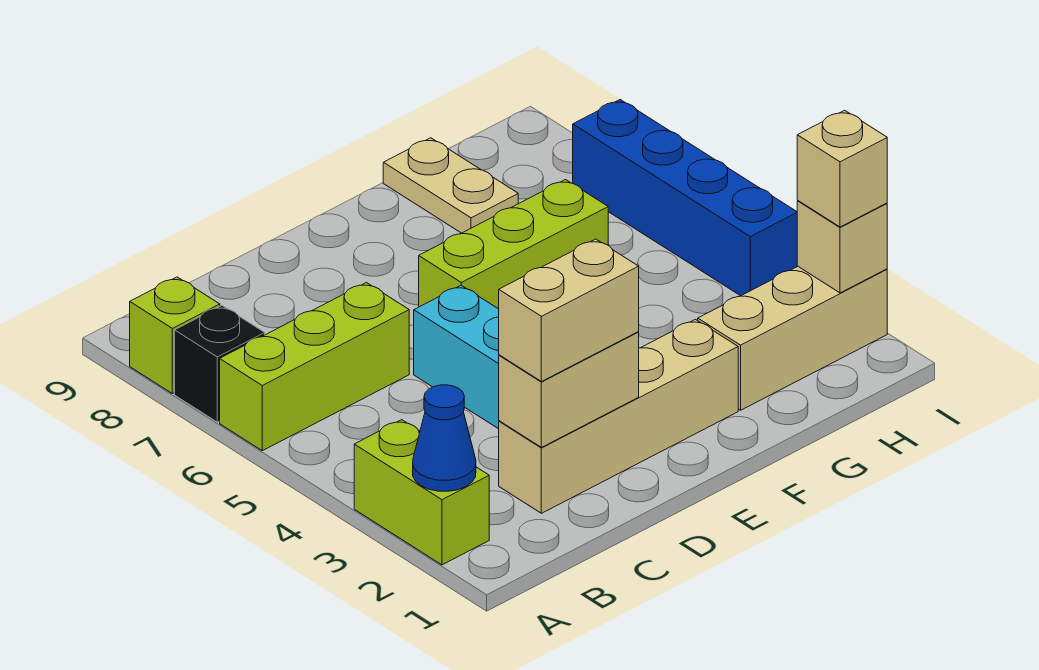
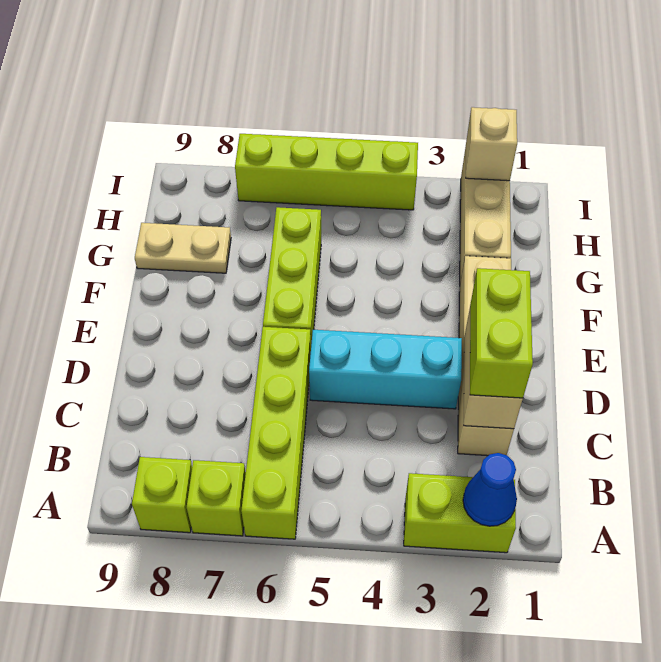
lime brick A6:C6 level 1 -> lime brick A6:D6 level 1
black brick A7 level 1 -> lime brick A7 level 1
tan brick C2:D2 level 3 -> lime brick C2:D2 level 3
tan brick I2 level 3 -> none
blue brick I4:I7 level 1 -> lime brick I4:I7 level 1

